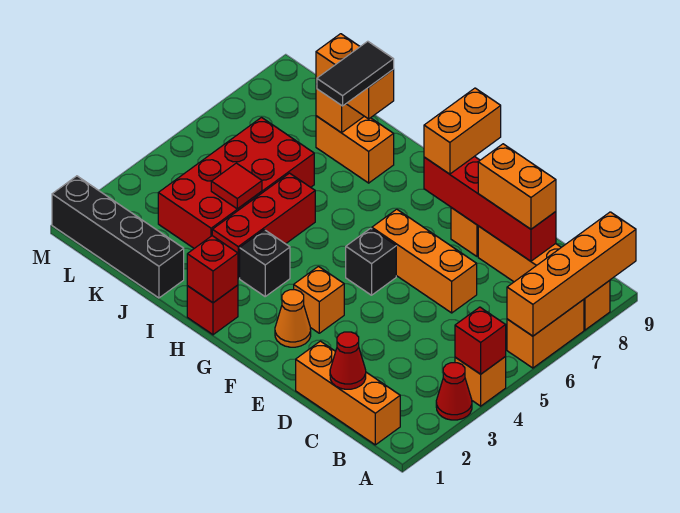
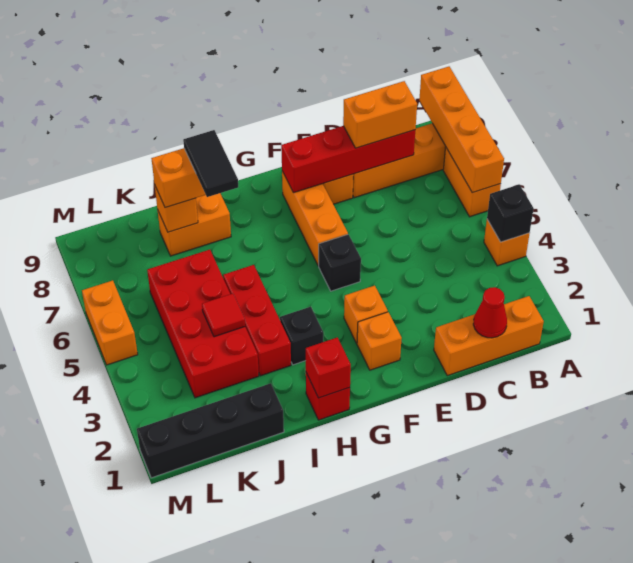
red cone A3 level 1 -> none
red brick A4 level 2 -> black brick A4 level 2
orange brick D6:F6 level 1 -> orange brick F6:F8 level 1
orange cone F2 level 1 -> orange brick F2 level 1
orange brick F8:F9 level 3 -> orange brick M5:M6 level 1

